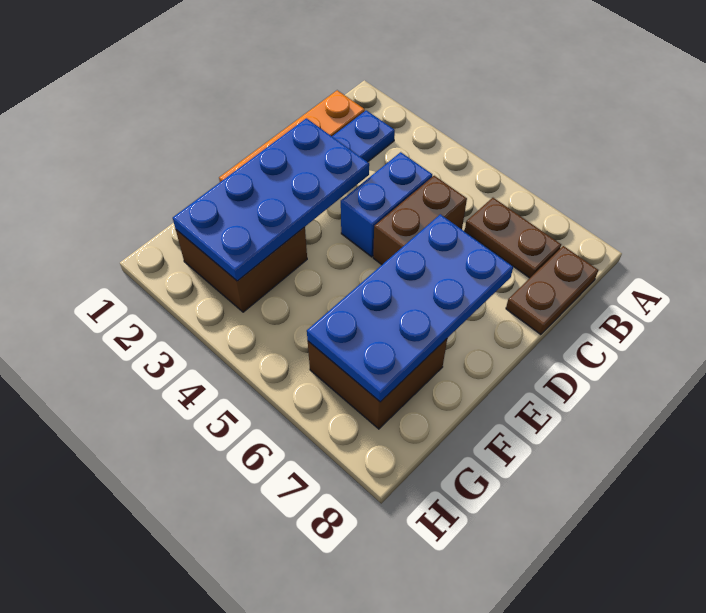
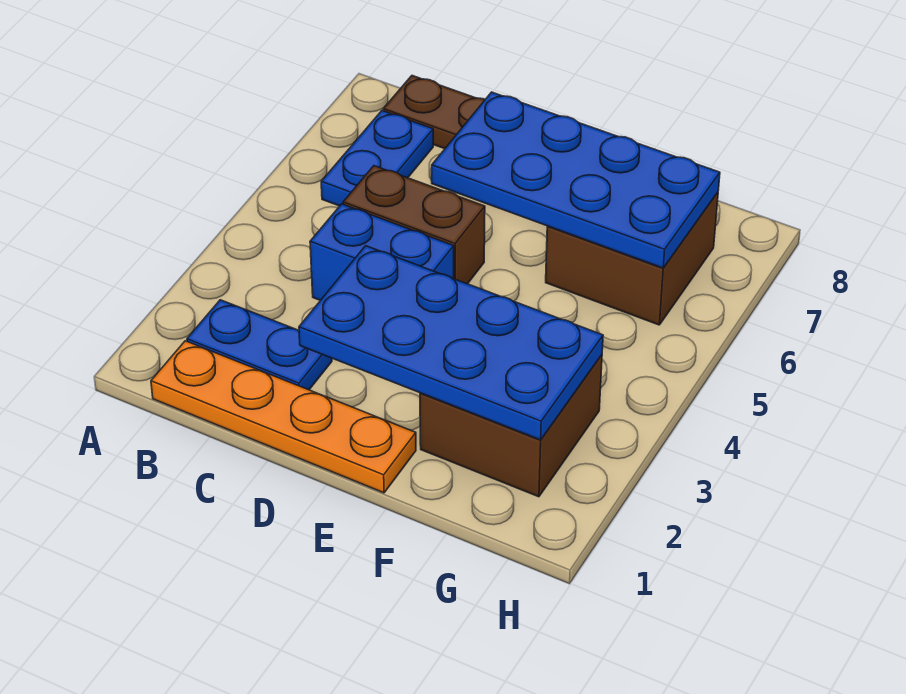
brown plate B6:B7 level 1 -> blue plate B6:B7 level 1

